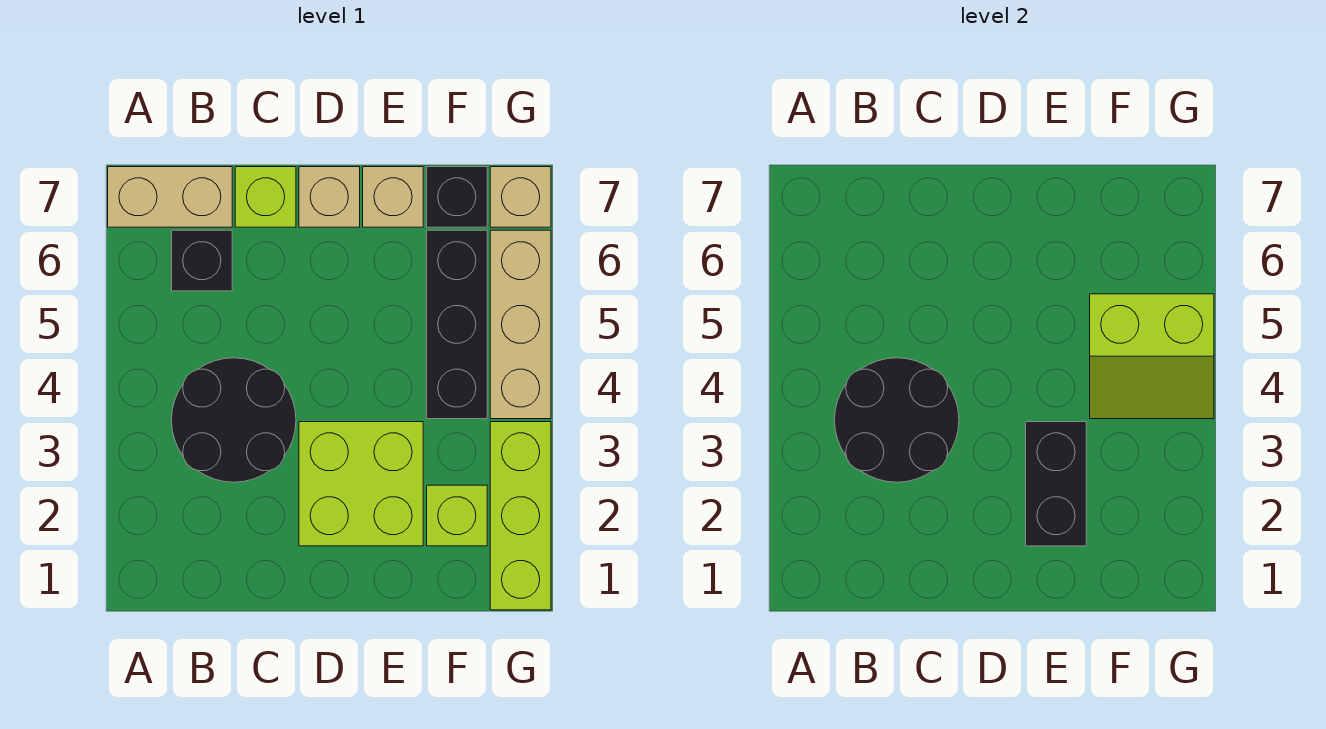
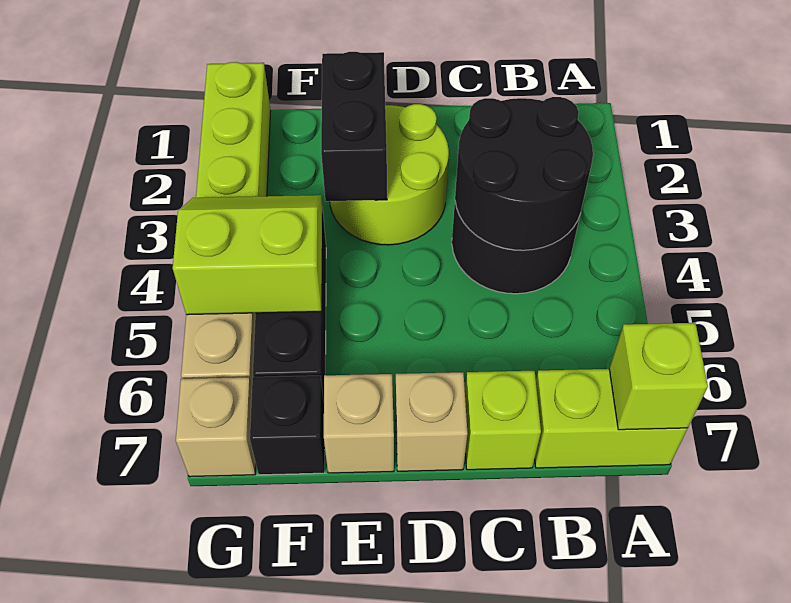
tan brick A7:B7 level 1 -> lime brick A7:B7 level 1
black brick B6 level 1 -> none
lime brick D2:E3 level 1 -> lime round brick D2:E3 level 1
lime brick F2 level 1 -> lime brick A7 level 2

